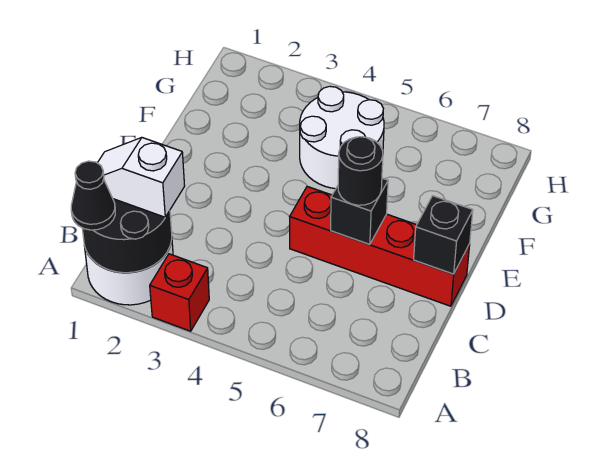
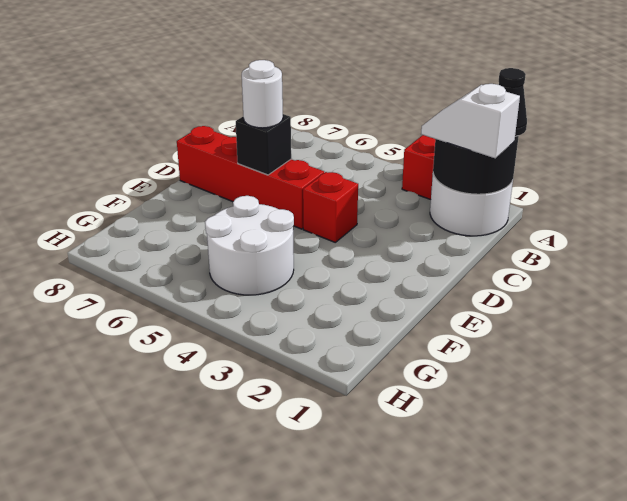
white slope B1:B2 level 3 top 2 -> white slope B1:B2 level 3 top 1
none -> red brick D4 level 1
black round brick D6 level 3 -> white round brick D6 level 3
black brick D8 level 2 -> none

